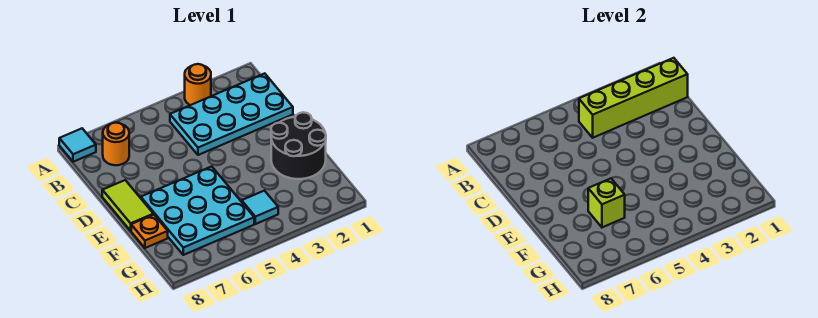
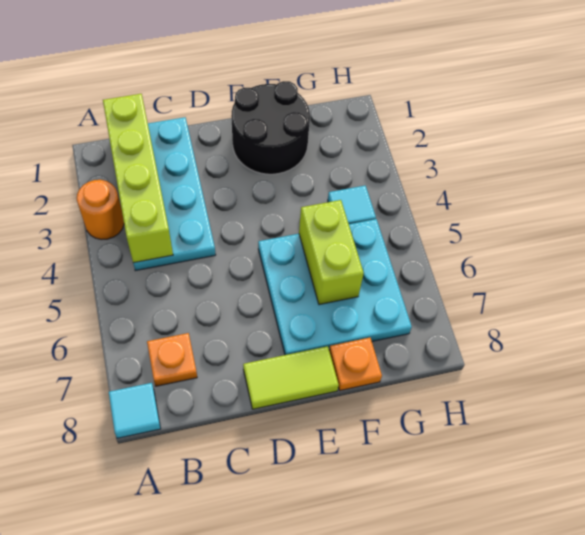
orange round brick B7 level 1 -> orange plate B7 level 1
lime brick F6 level 2 -> lime brick F5:F6 level 2

